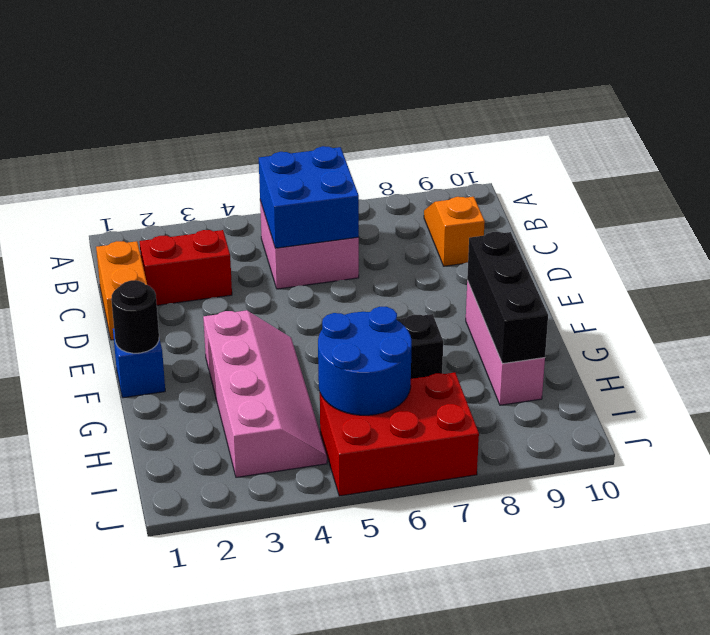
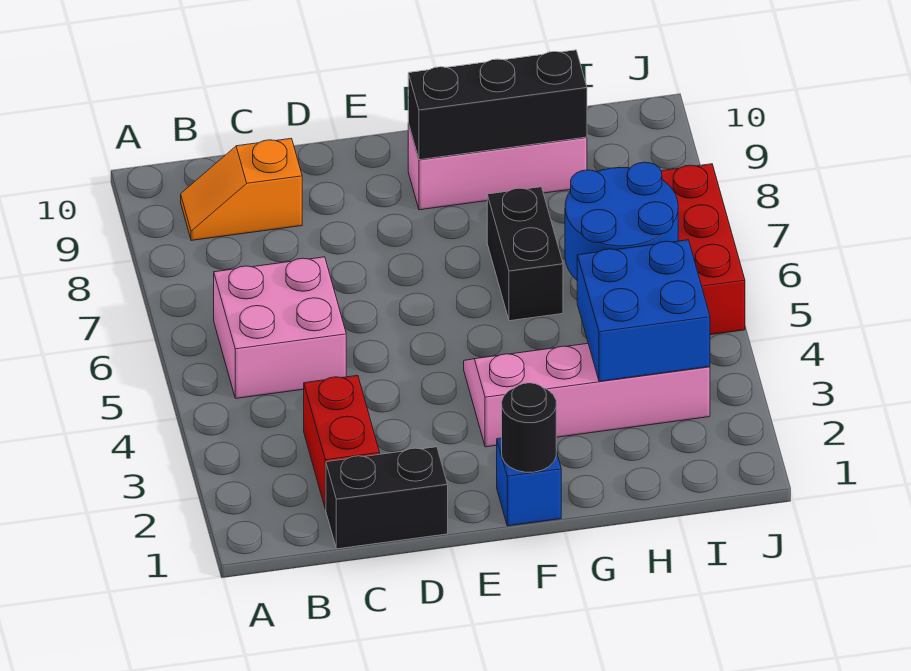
blue brick B5:C6 level 2 -> blue brick H3:I4 level 2
orange brick C1:D1 level 1 -> black brick C1:D1 level 1

